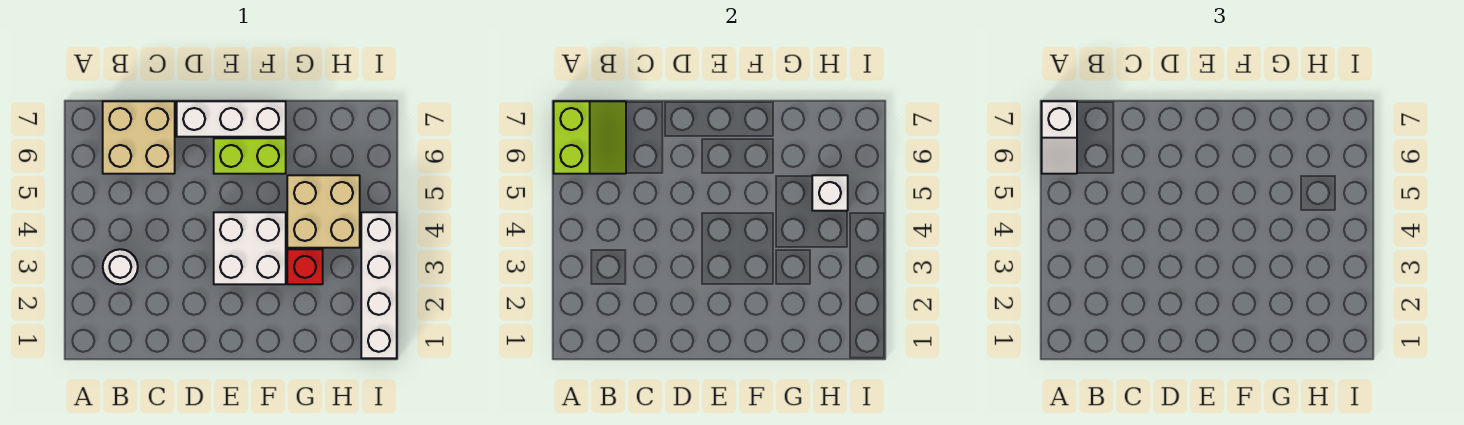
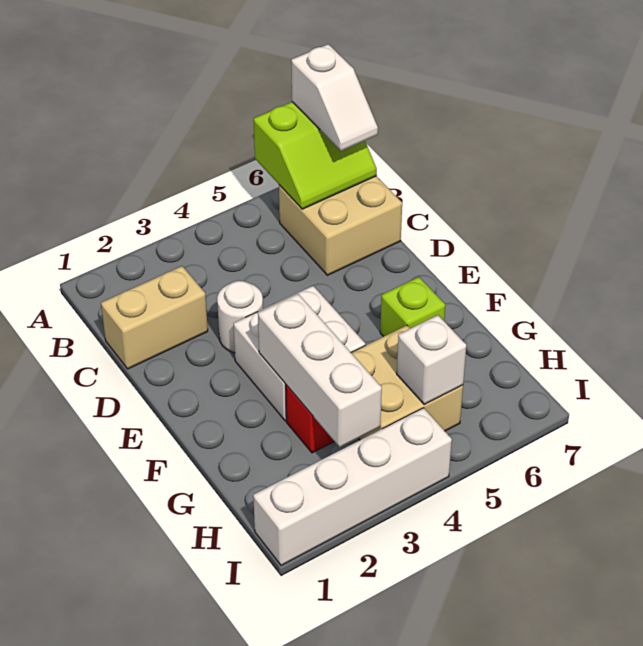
white slope A6:A7 level 3 top 7 -> white slope A7:B7 level 3 top A
white round brick B3 level 1 -> white round brick D3 level 1
none -> tan brick C1:C2 level 1
white brick D7:F7 level 1 -> white brick F3:H3 level 2
lime brick E6:F6 level 1 -> lime brick F6 level 1

